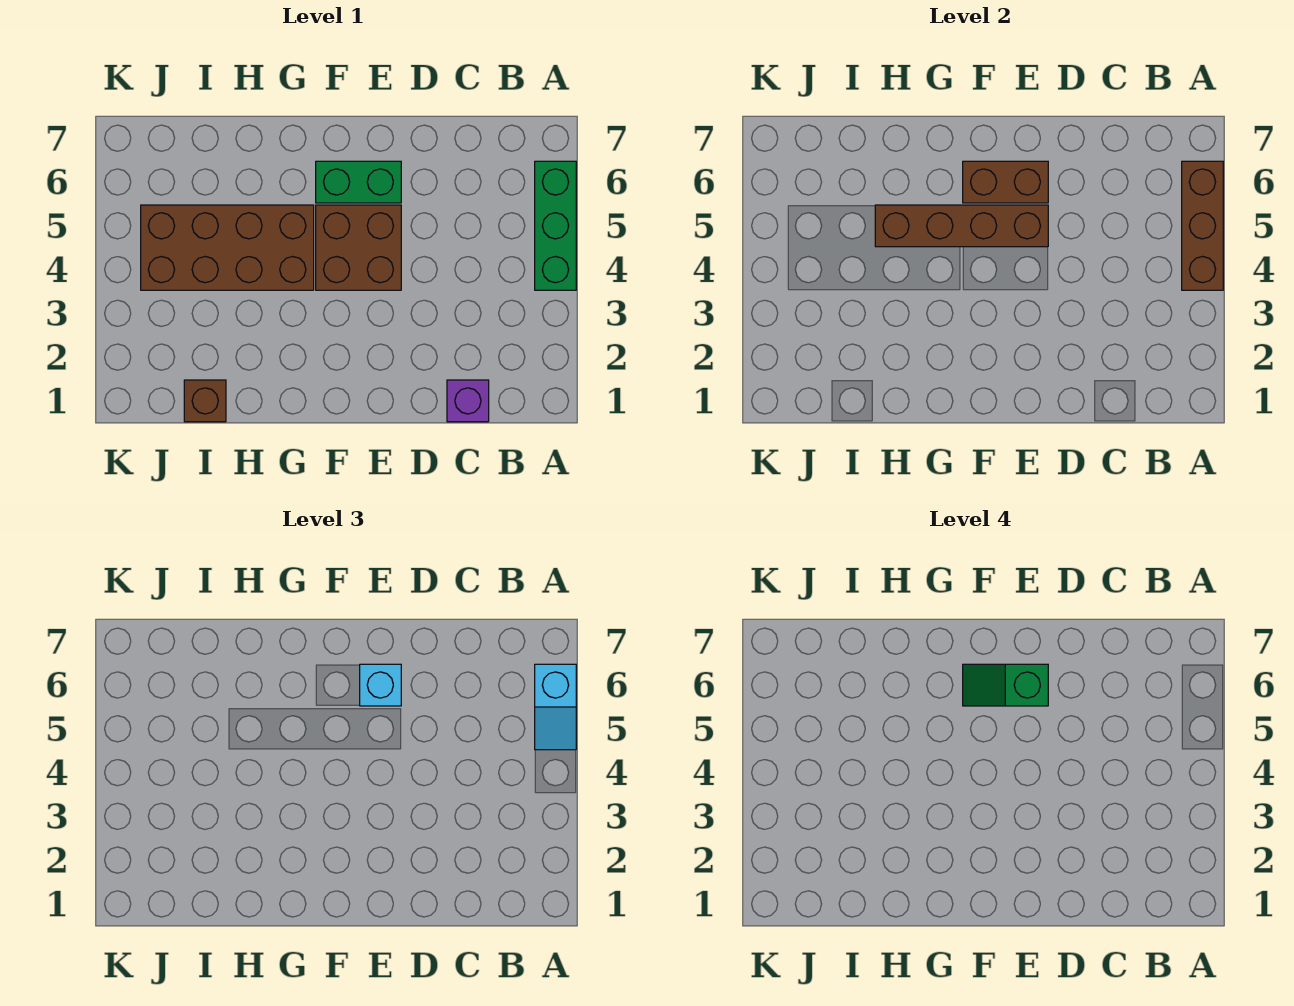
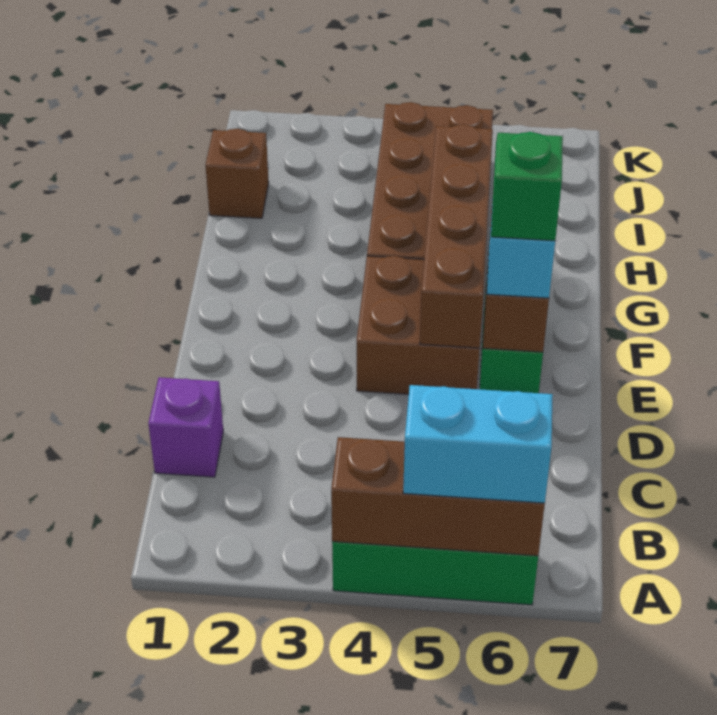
cyan slope A5:A6 level 3 top 6 -> cyan brick A5:A6 level 3

